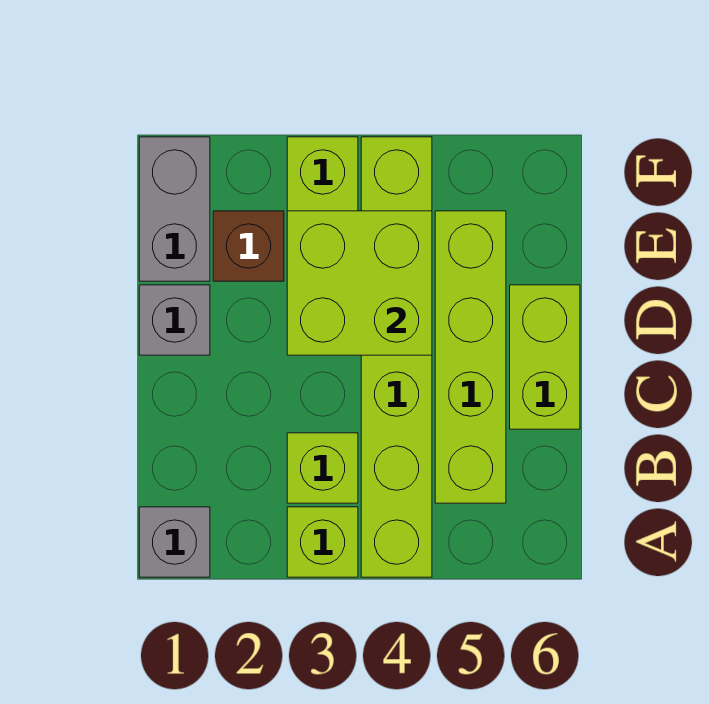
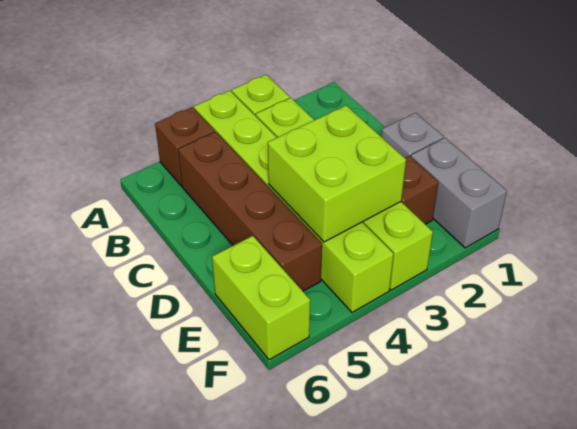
grey brick A1 level 1 -> none
none -> brown brick A5 level 1
lime brick B5:E5 level 1 -> brown brick B5:E5 level 1
lime brick C6:D6 level 1 -> lime brick E6:F6 level 1

